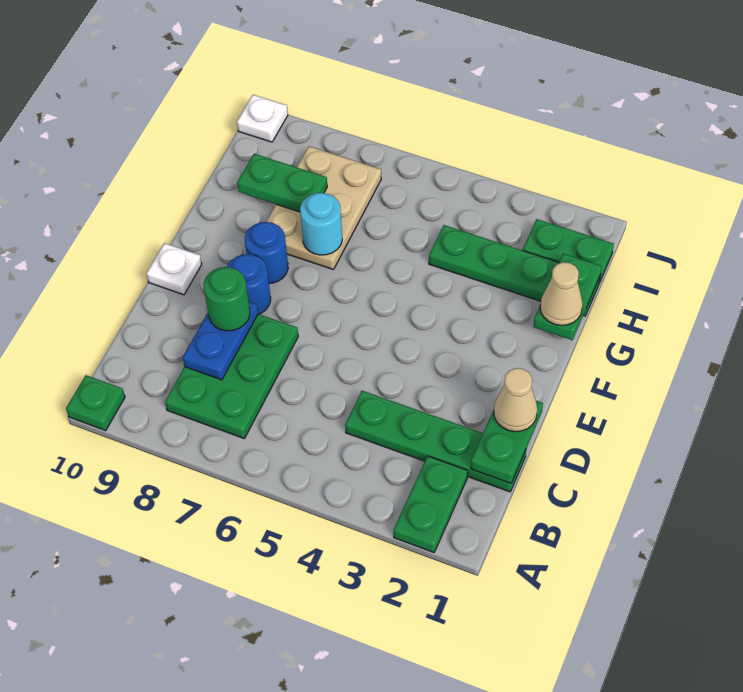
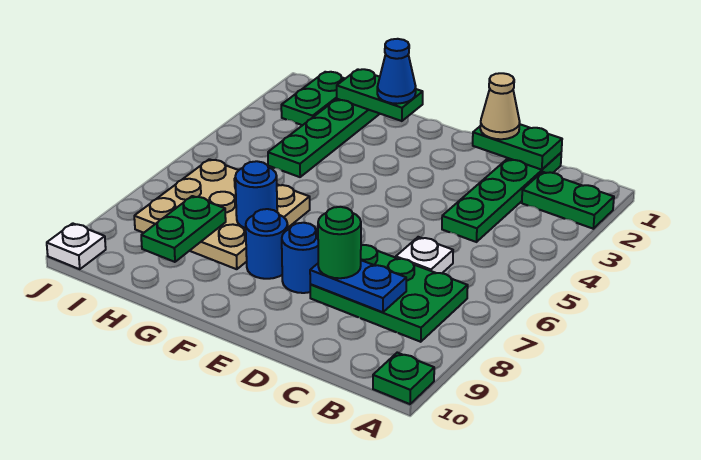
white plate E10 level 1 -> white plate C6 level 1
tan cone G1 level 3 -> blue cone G1 level 3
tan plate G7:I8 level 1 -> tan plate G6:I8 level 1
cyan round brick G7 level 2 -> blue round brick G7 level 2

